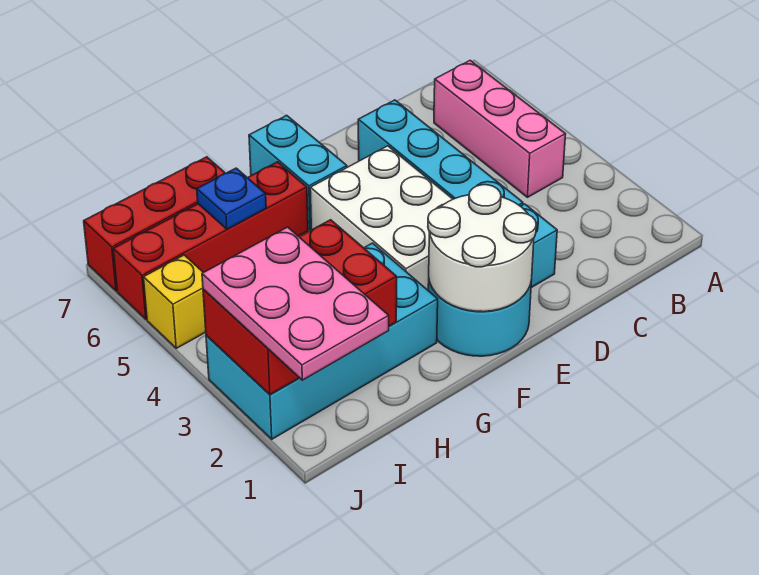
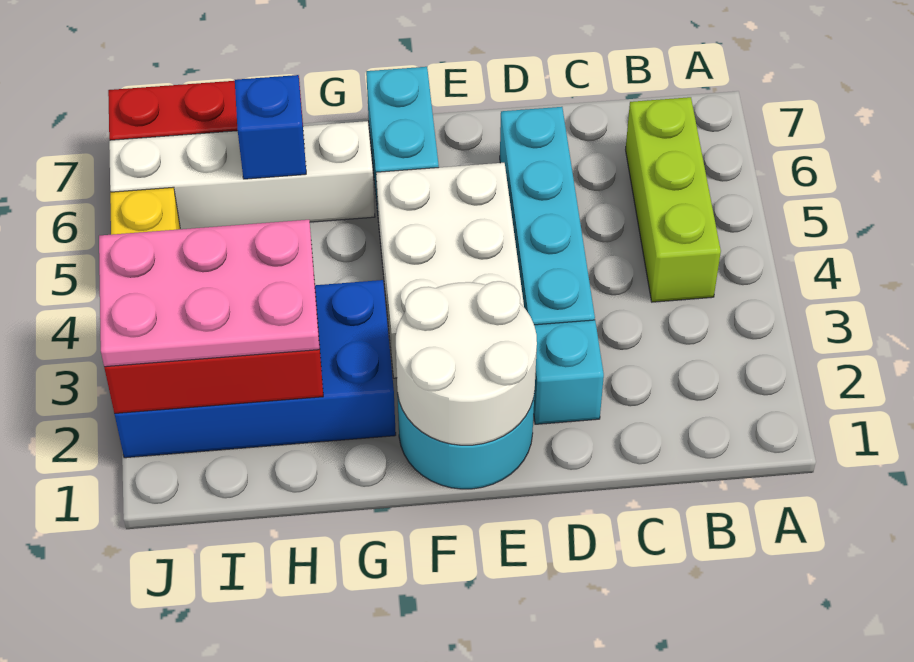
pink brick B4:B6 level 1 -> lime brick B4:B6 level 1
cyan brick G2:J3 level 1 -> blue brick G2:J3 level 1
red brick G6:J6 level 1 -> white brick G6:J6 level 1
blue plate H6 level 2 -> blue brick H6 level 2
pink plate I1:J3 level 3 -> pink plate H2:J3 level 3

